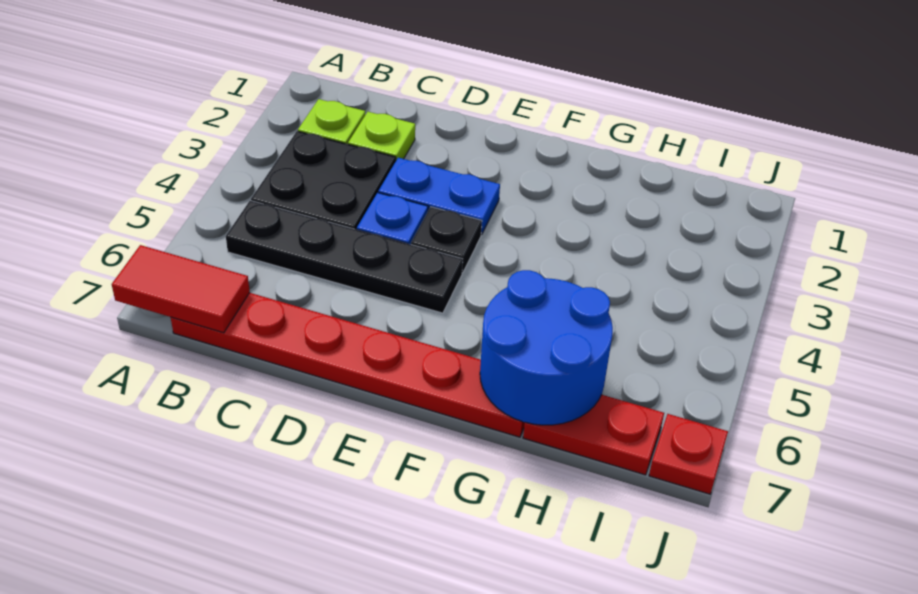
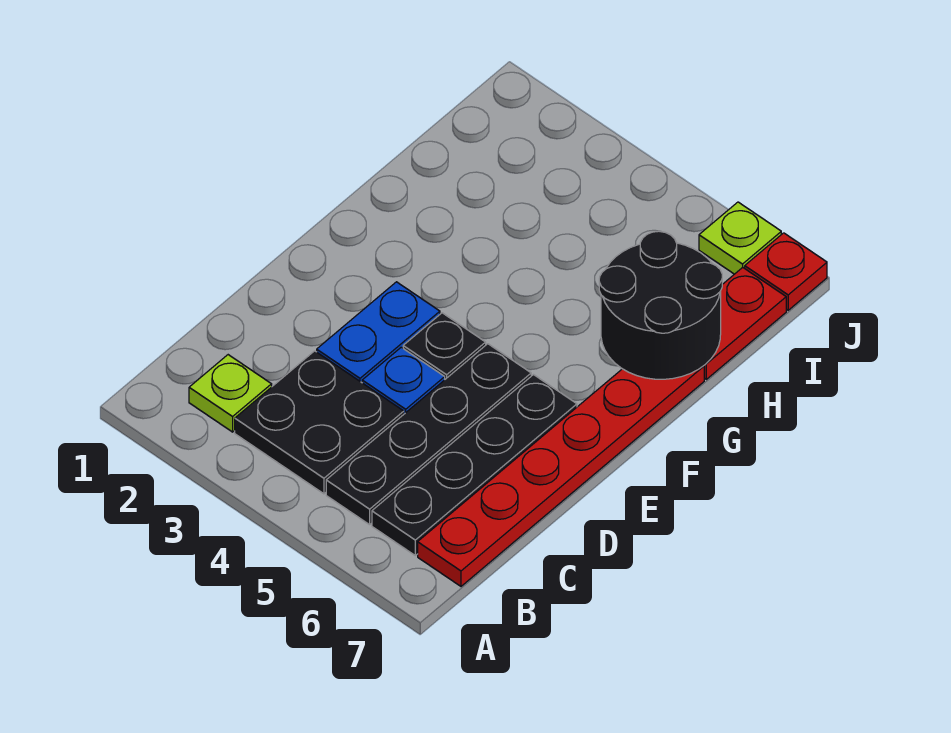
red tile A7:B7 level 2 -> none
none -> black plate B6:E6 level 1
lime plate C2 level 1 -> lime plate J6 level 1
blue round brick G6:H7 level 2 -> black round brick G6:H7 level 2

